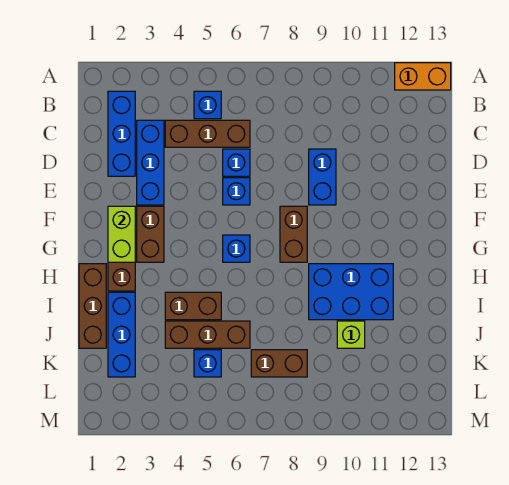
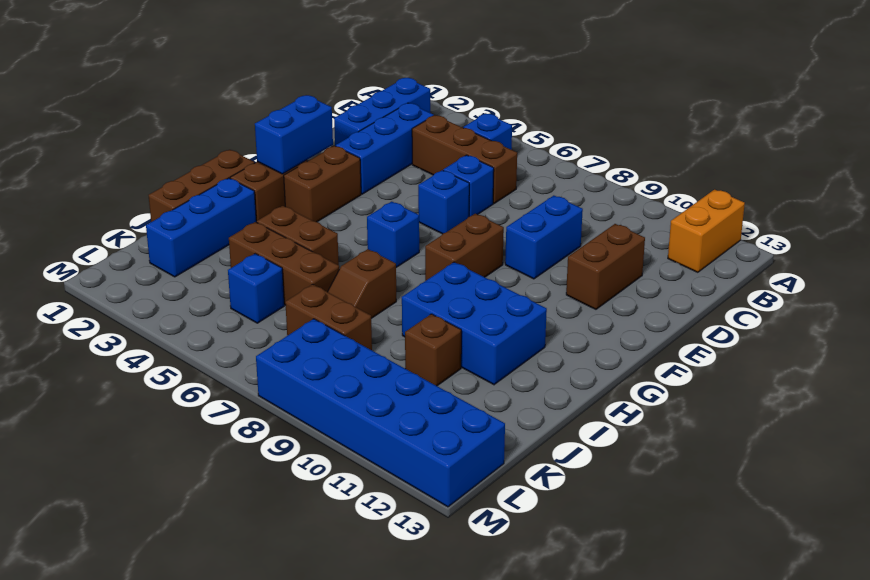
orange brick A12:A13 level 1 -> orange brick A12:B12 level 1
none -> brown brick D11:E11 level 1
lime brick F2:G2 level 2 -> blue brick F2:G2 level 2
none -> brown slope I7:J7 level 1 top I
lime brick J10 level 1 -> brown brick J10 level 1
none -> blue brick L8:M13 level 1

